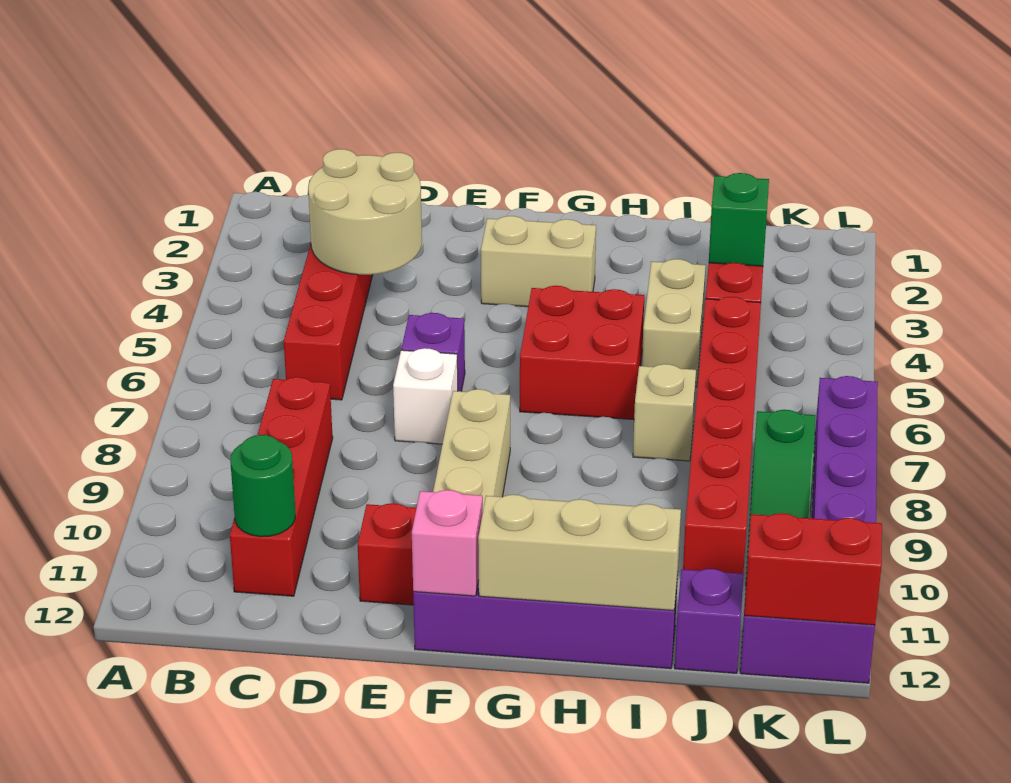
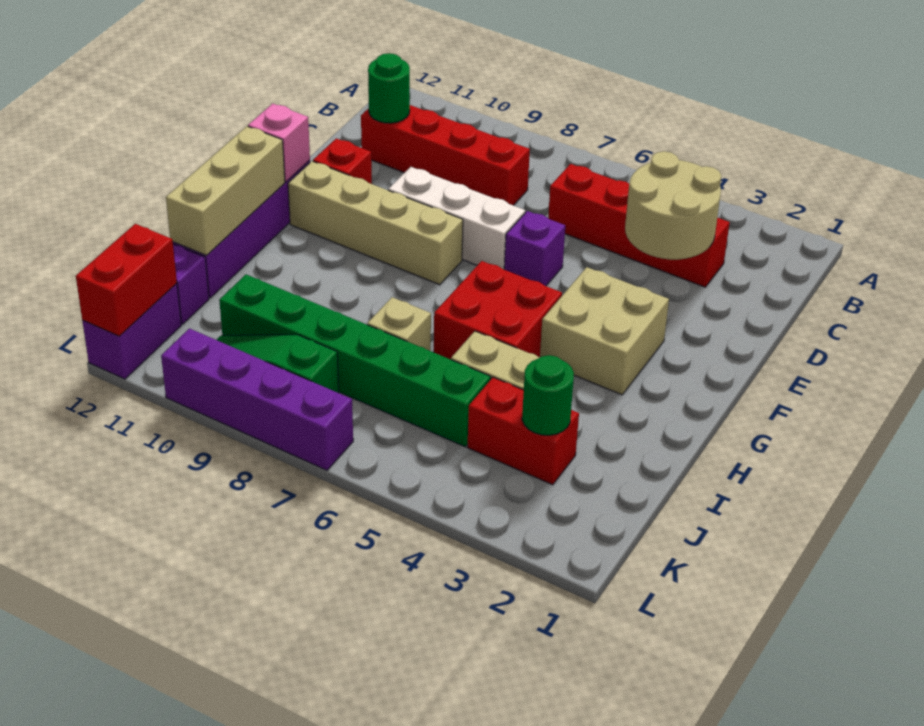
white brick E7 level 1 -> white brick E7:E9 level 1
tan brick F3:G3 level 1 -> tan brick F3:G4 level 1
green brick J3 level 2 -> green round brick J3 level 2
red brick J5:J10 level 1 -> green brick J5:J10 level 1

